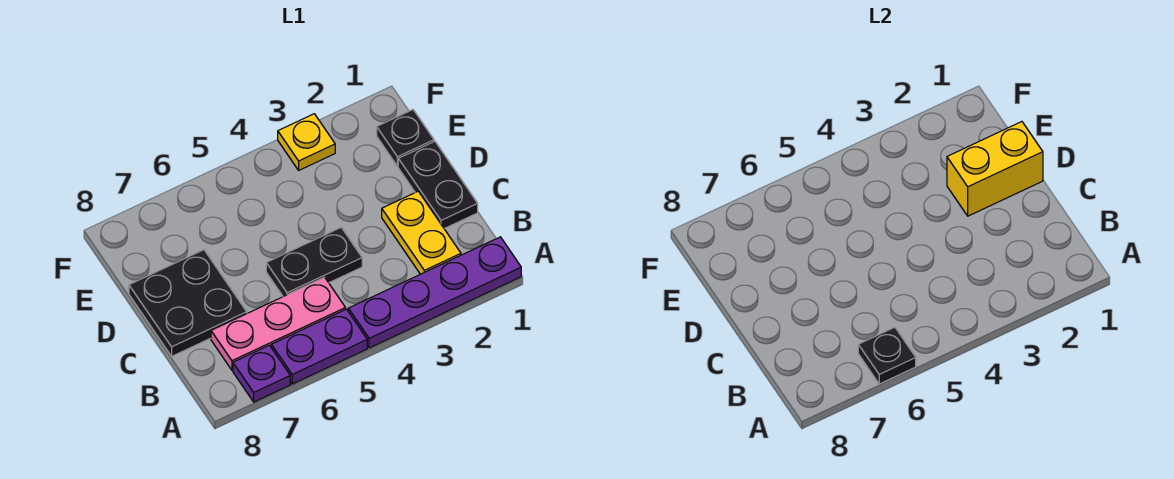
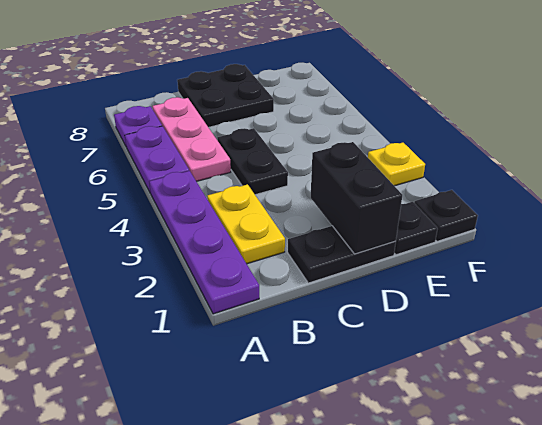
black plate A6 level 2 -> black plate F1 level 1
yellow plate B2:C2 level 1 -> yellow plate B2:B3 level 1
yellow brick D1:D2 level 2 -> black brick D1:D2 level 2

